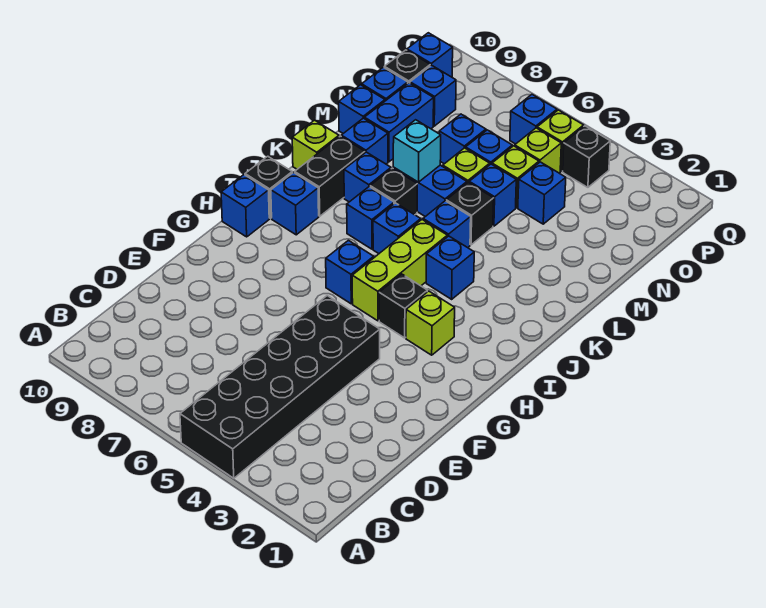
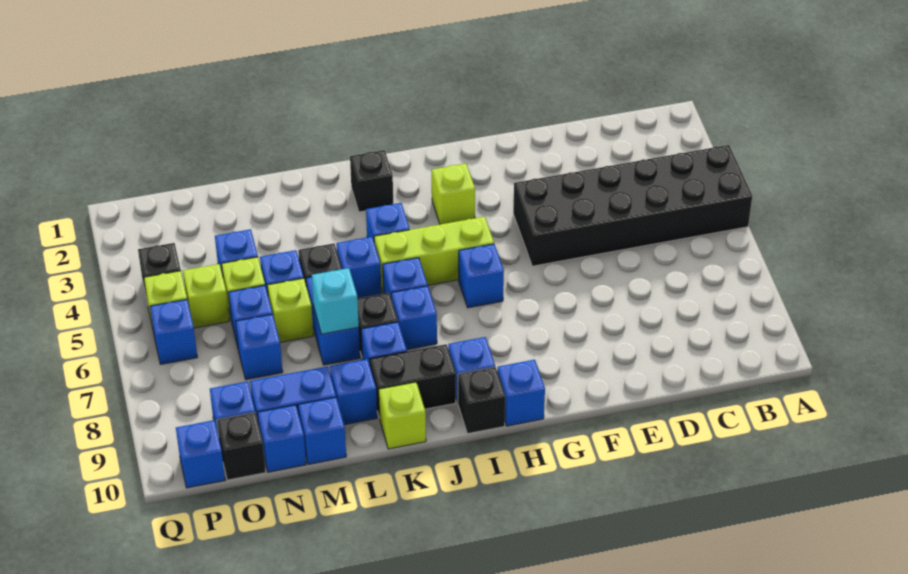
black brick H4 level 1 -> black brick J2 level 1

